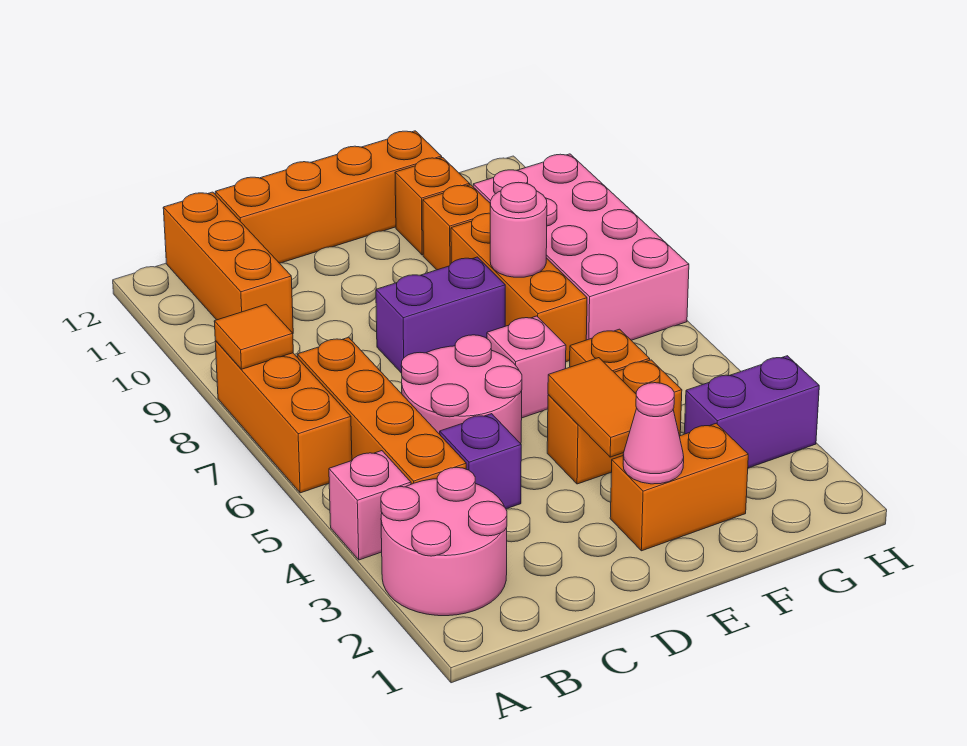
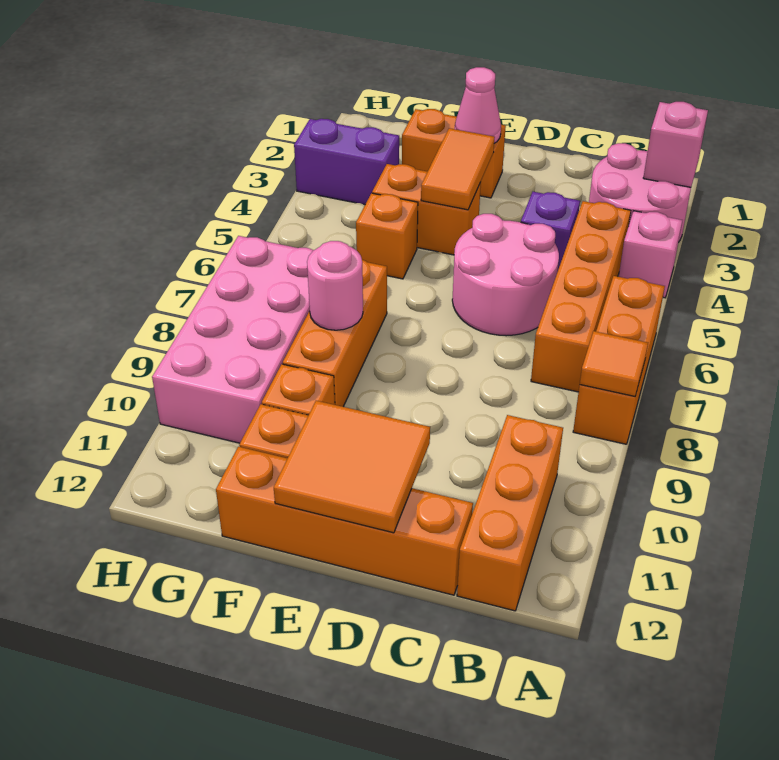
purple brick D8:E8 level 1 -> none
none -> orange tile D11:E12 level 2
pink brick E6 level 1 -> pink brick A2 level 2

